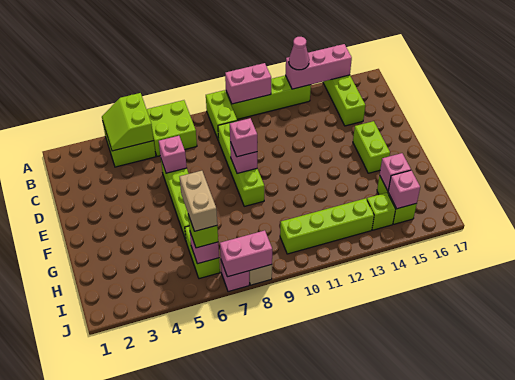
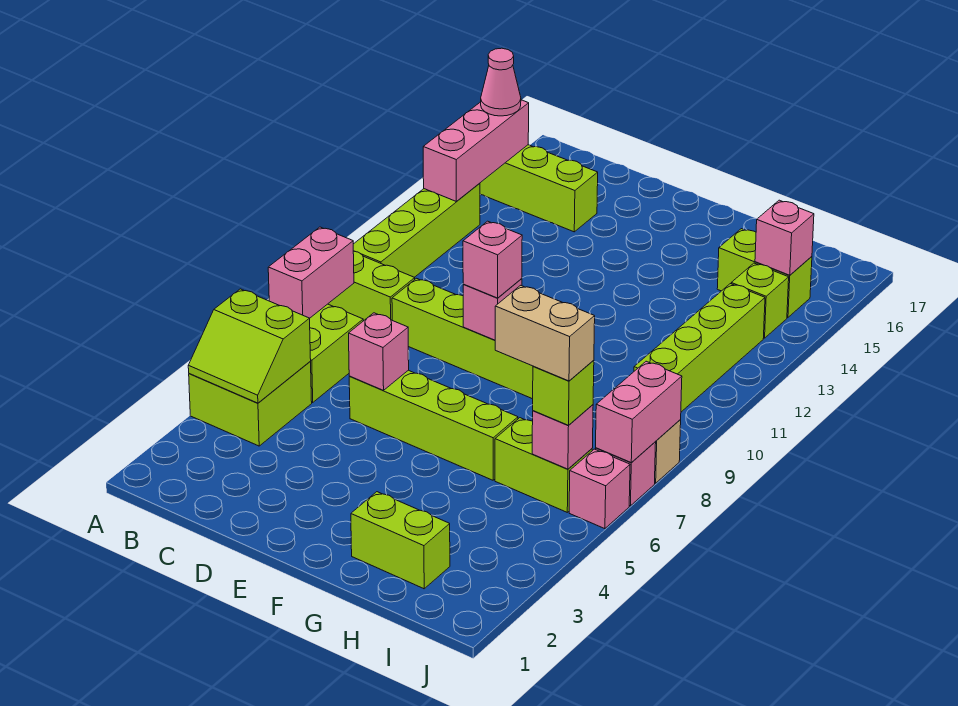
pink brick A10:A11 level 2 -> pink brick A7:A8 level 2
pink cone A13 level 3 -> pink cone A15 level 3
lime brick E15:F15 level 1 -> lime brick G2:H2 level 1
pink brick H15 level 2 -> pink brick J6 level 1

